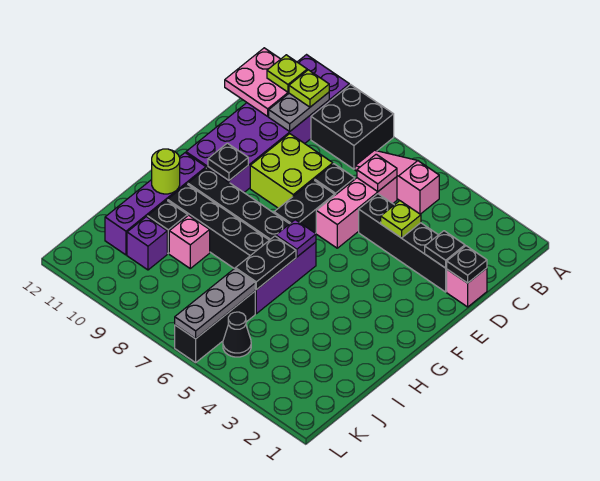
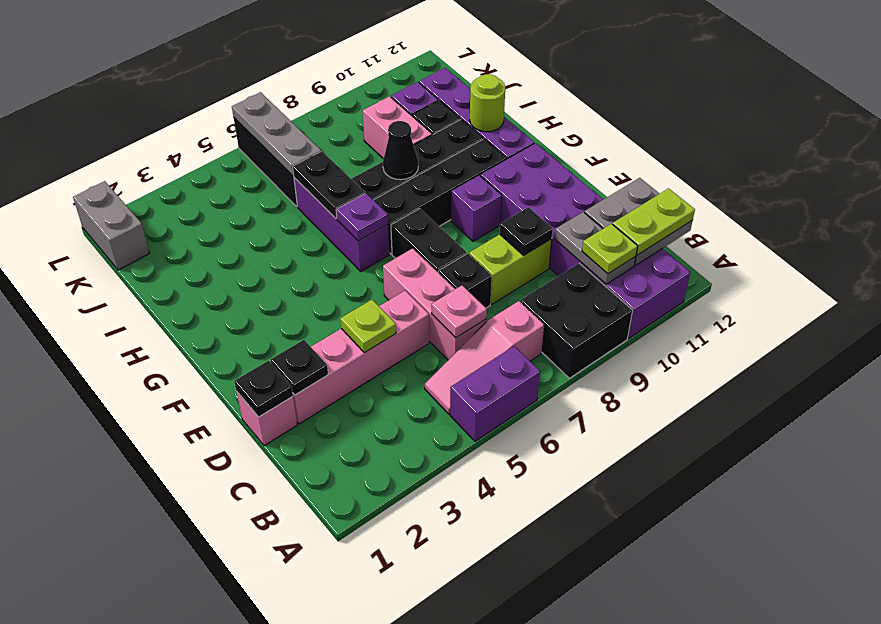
none -> purple brick A5:A6 level 1
pink slope B5:B7 level 1 top 5 -> pink slope B5:B7 level 1 top 7
pink plate B11:C12 level 2 -> grey plate B11:C12 level 2
lime plate B11 level 3 -> lime plate B11:B12 level 3
black brick D2:D5 level 1 -> pink brick D2:D5 level 1
lime brick D8:E9 level 1 -> lime brick D8:D9 level 1
none -> purple brick F9 level 1
black plate F10 level 2 -> black plate D9 level 2
pink brick I9 level 1 -> pink brick I9:J9 level 1
none -> grey brick K1:L1 level 1
black cone K5 level 1 -> black cone H8 level 2

